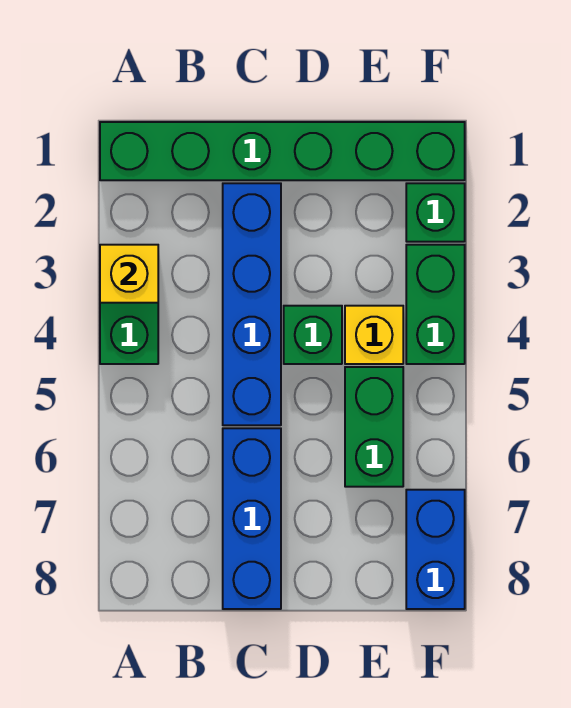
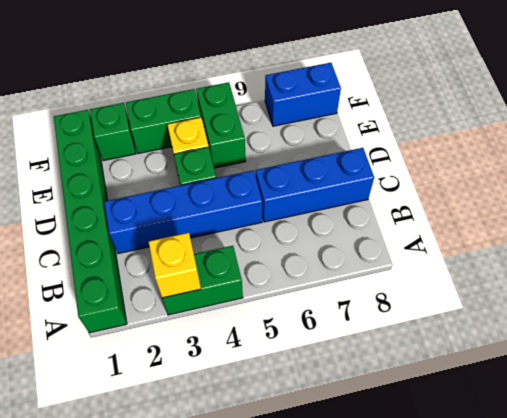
green brick E5:E6 level 1 -> green brick E5:F5 level 1

